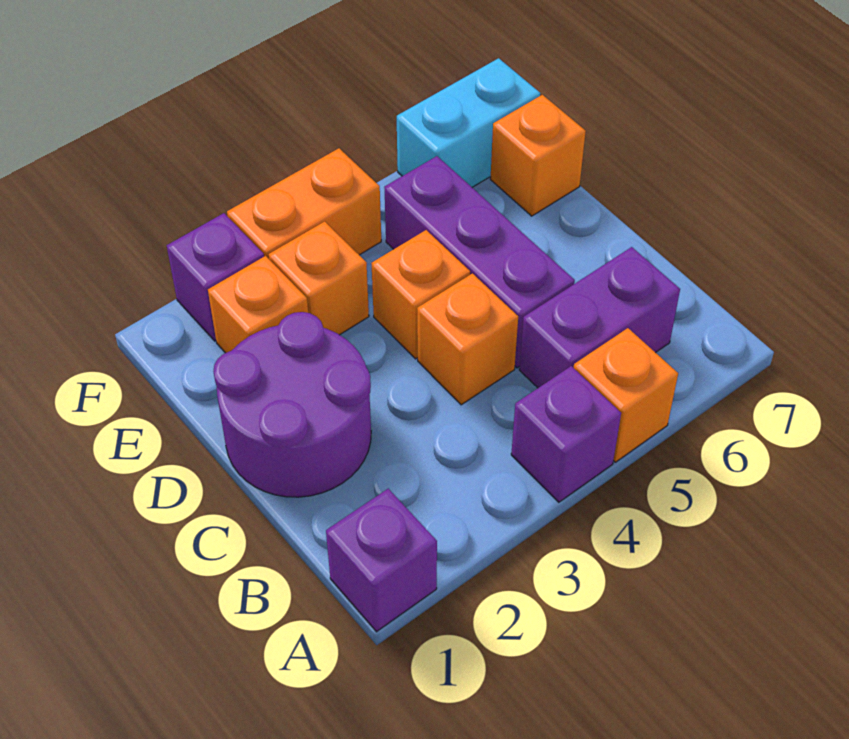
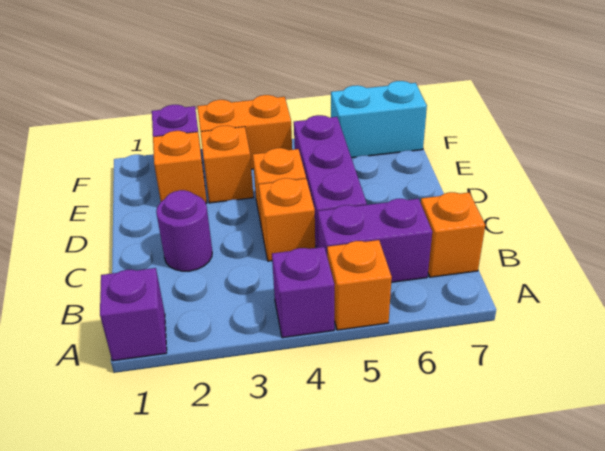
purple round brick C1:D2 level 1 -> purple round brick C2 level 1
orange brick E7 level 1 -> orange brick B7 level 1

